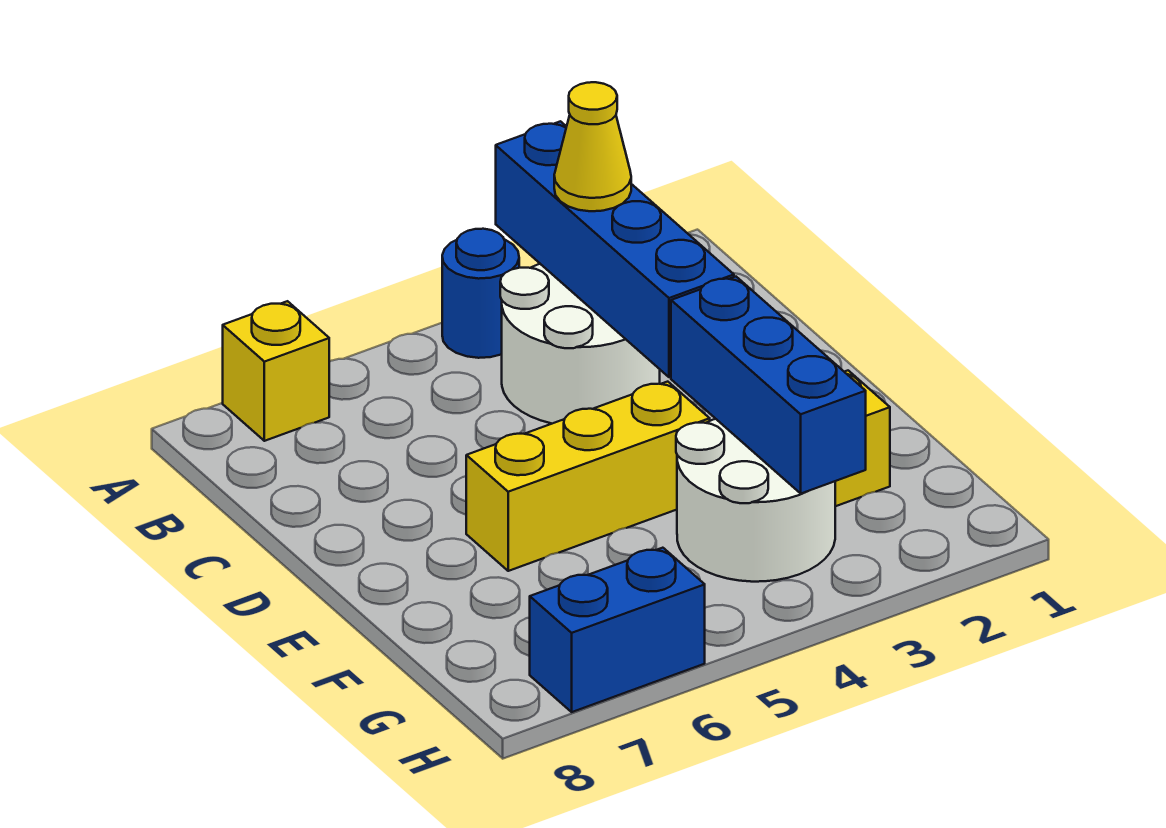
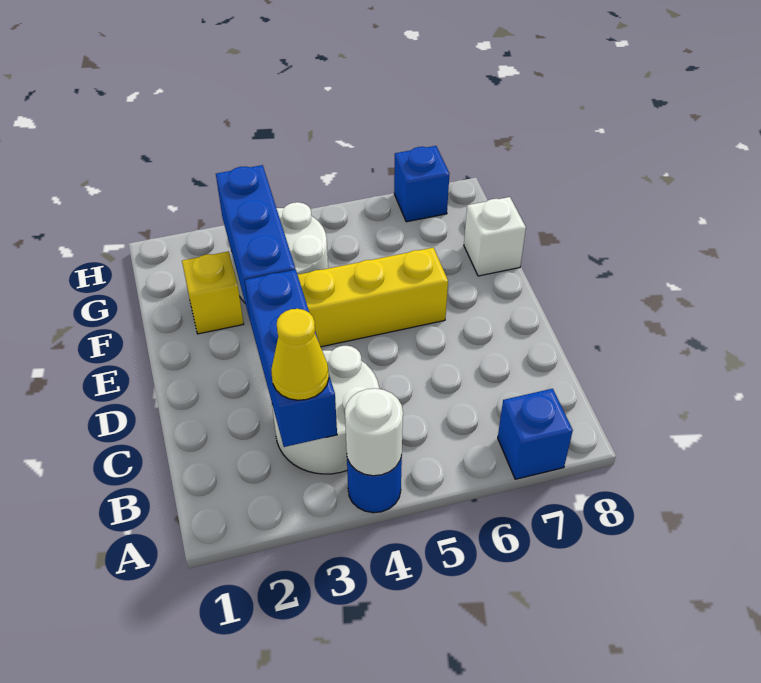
blue brick A3:D3 level 2 -> blue brick B3:D3 level 2
none -> white round brick A4 level 2
yellow brick A7 level 1 -> blue brick A7 level 1
none -> white brick F8 level 1
blue brick H6:H7 level 1 -> blue brick H7 level 1

